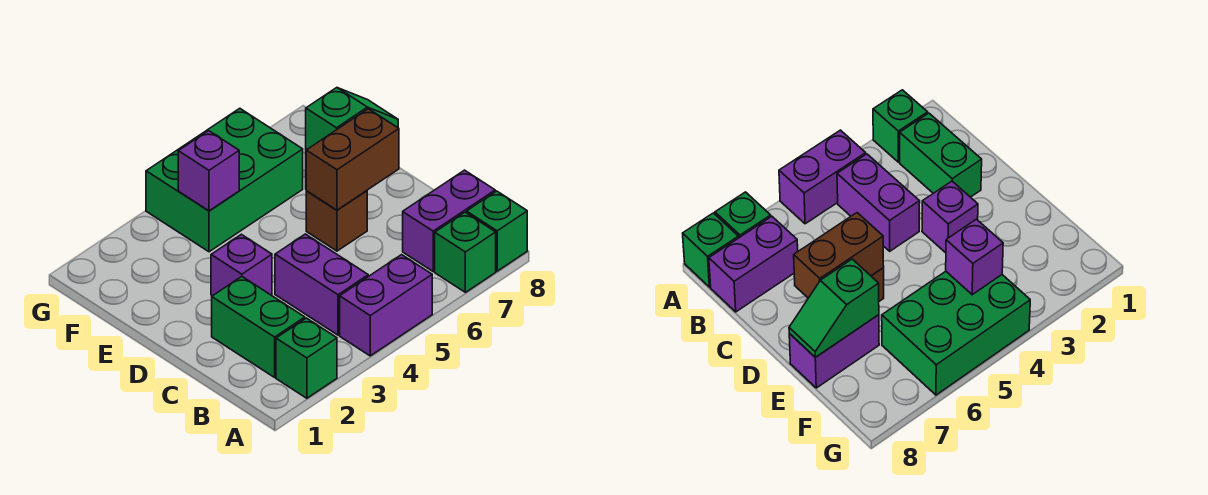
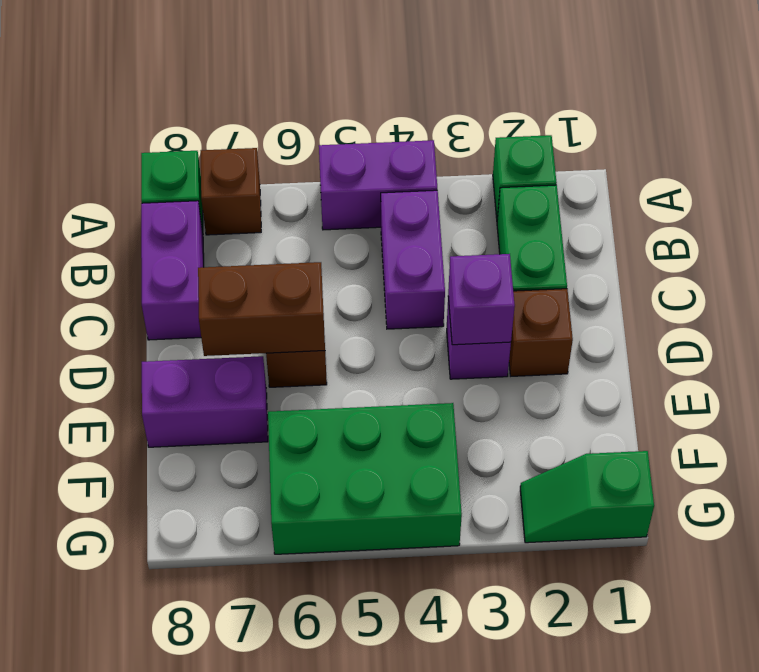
green brick A7 level 1 -> brown brick A7 level 1
purple brick B7:B8 level 1 -> purple brick B8:C8 level 1
none -> brown brick D2 level 1
green slope E7:E8 level 2 top 7 -> green slope G1:G2 level 1 top 1
purple brick F4 level 2 -> purple brick D3 level 2

